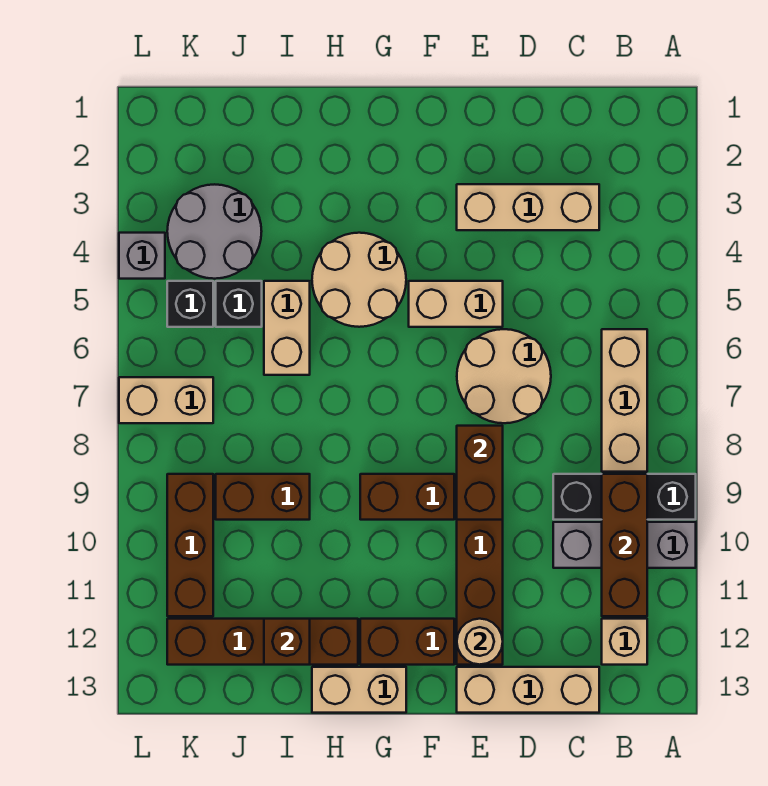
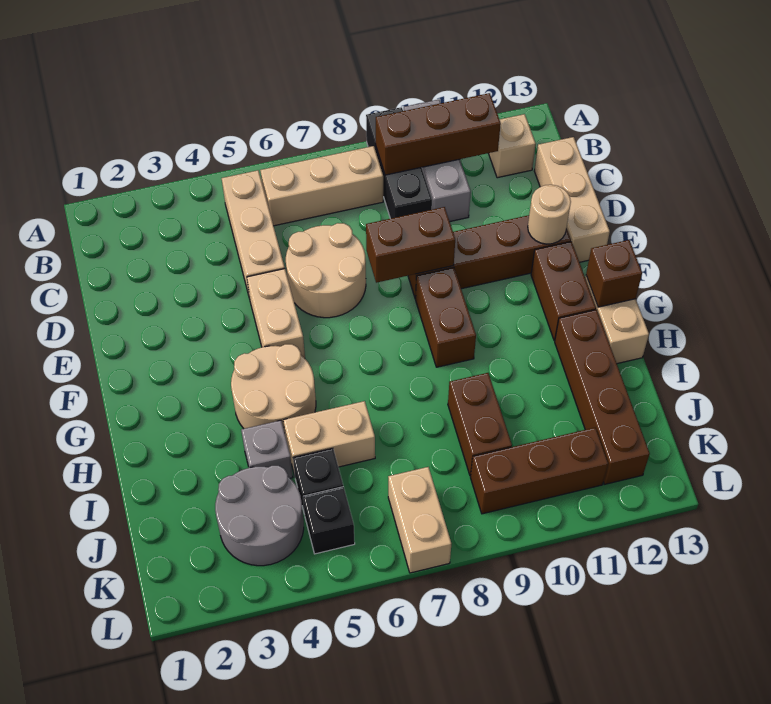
tan brick C3:E3 level 1 -> tan brick B5:D5 level 1
brown brick I12 level 2 -> brown brick G13 level 2
grey brick L4 level 1 -> grey brick I4 level 1

